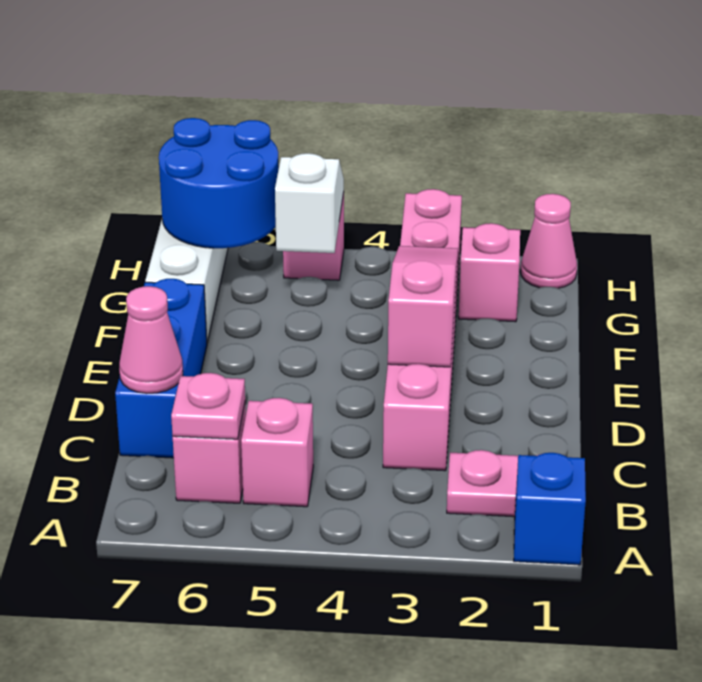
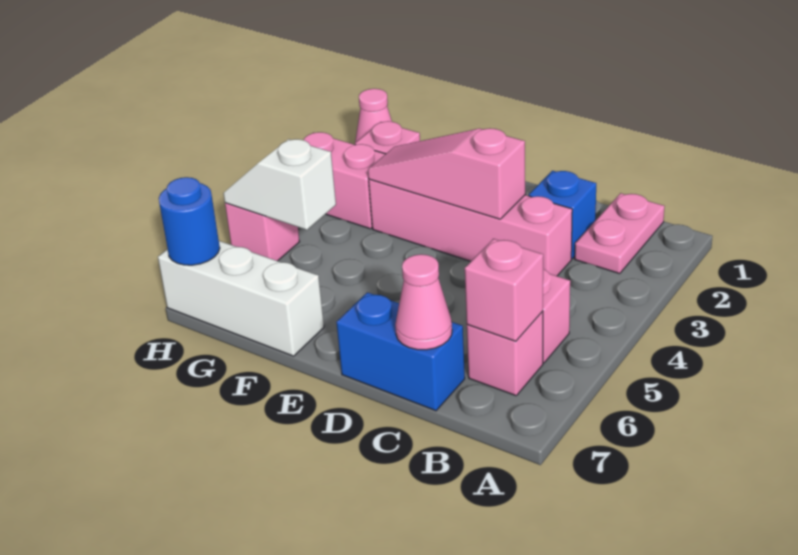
blue brick A1 level 1 -> blue brick C2 level 1
pink plate B6 level 2 -> pink brick B6 level 2
blue brick C7:E7 level 1 -> blue brick C7:D7 level 1
blue round brick G6:H7 level 2 -> blue round brick H7 level 2

